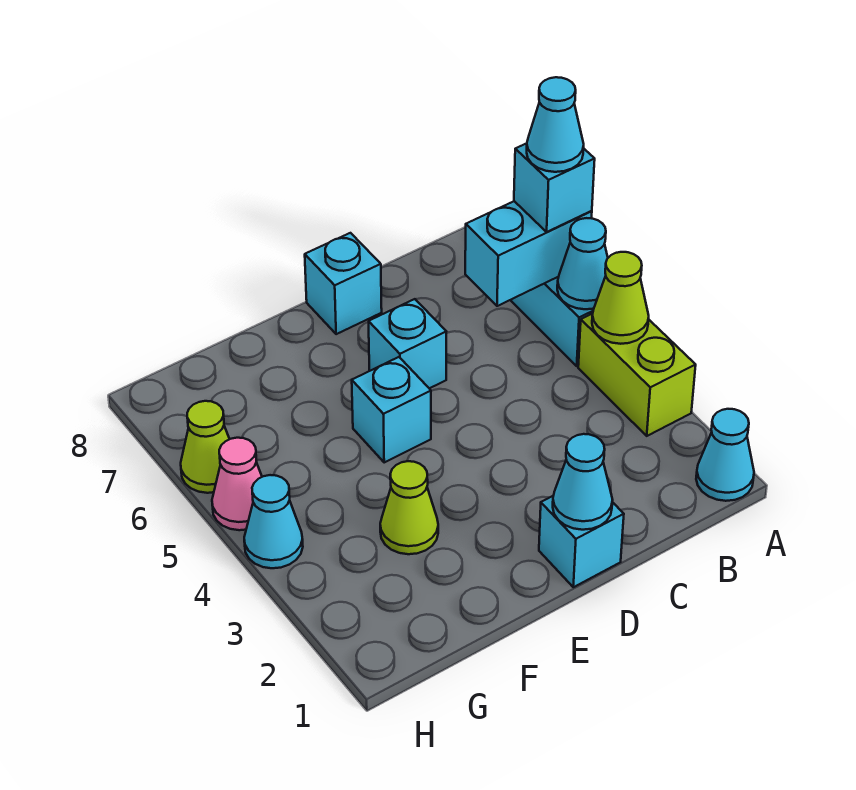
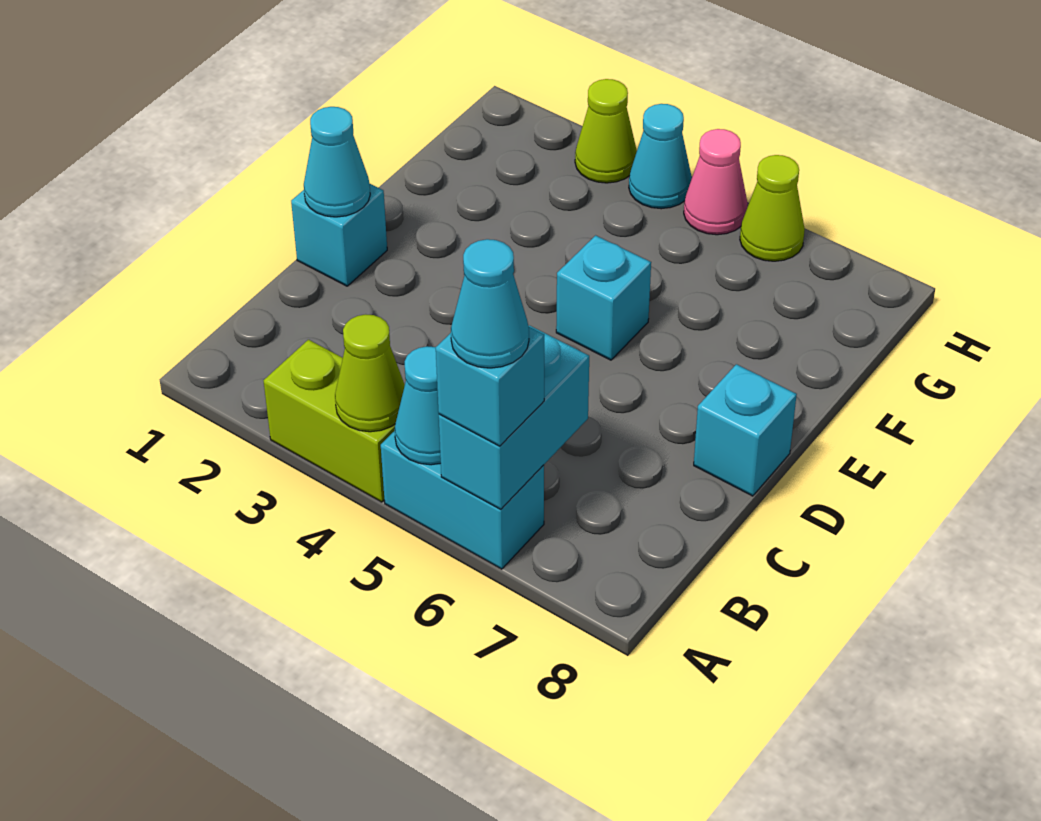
cyan cone A1 level 1 -> none
cyan brick D6 level 1 -> none
lime cone F3 level 1 -> lime cone H3 level 1

